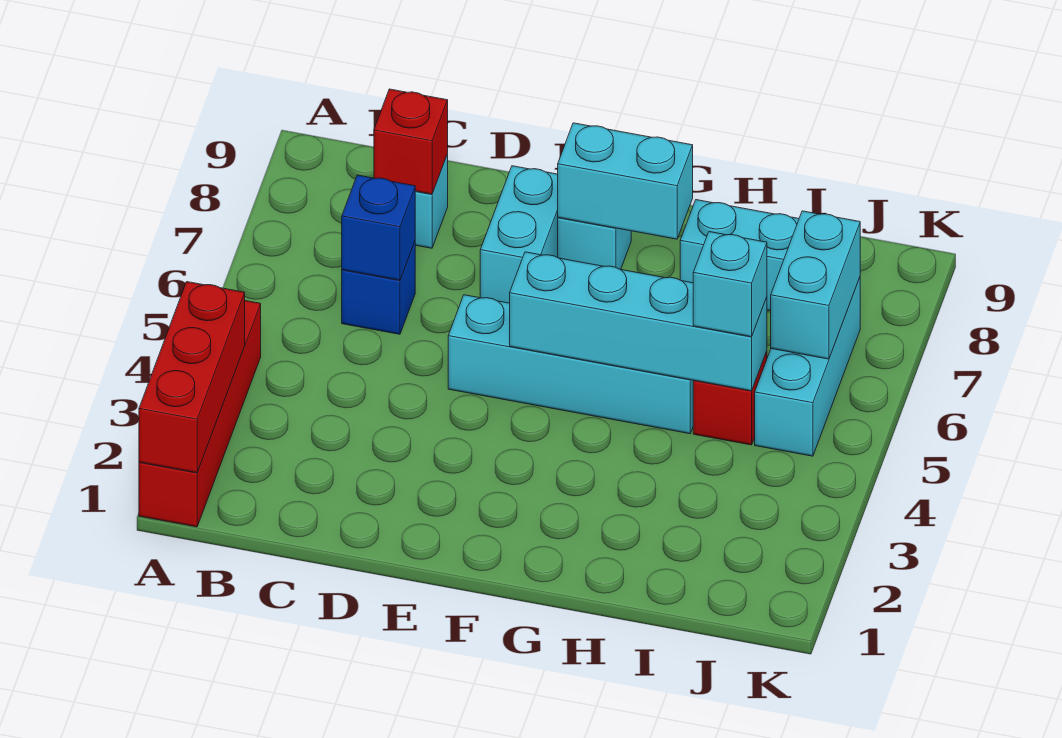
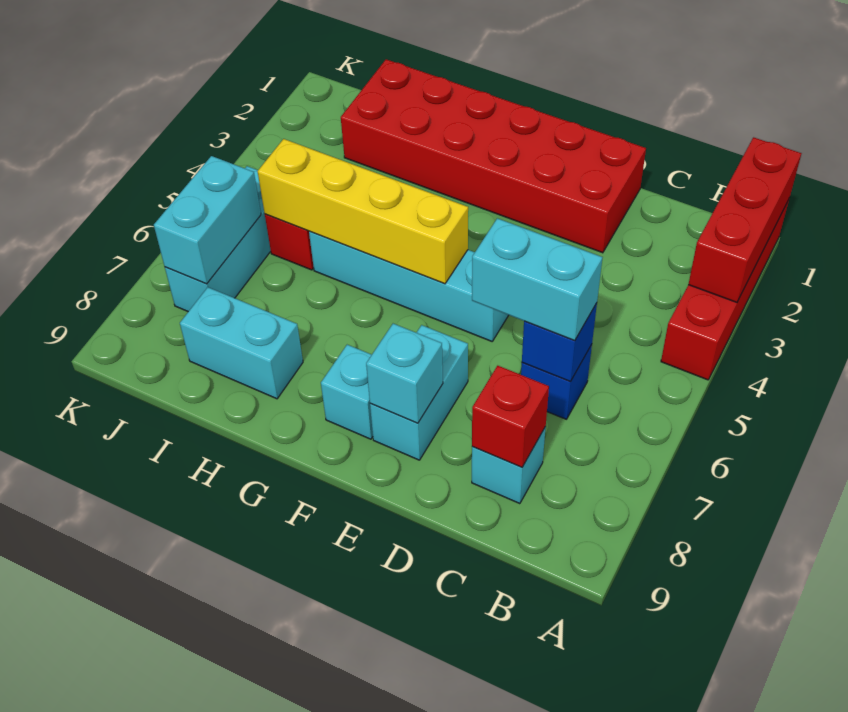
none -> red brick D1:I2 level 1
cyan brick F5:I5 level 2 -> yellow brick F5:I5 level 2
cyan brick F8:G8 level 2 -> cyan brick C6:D6 level 3
cyan brick I5 level 3 -> cyan brick E8 level 2

